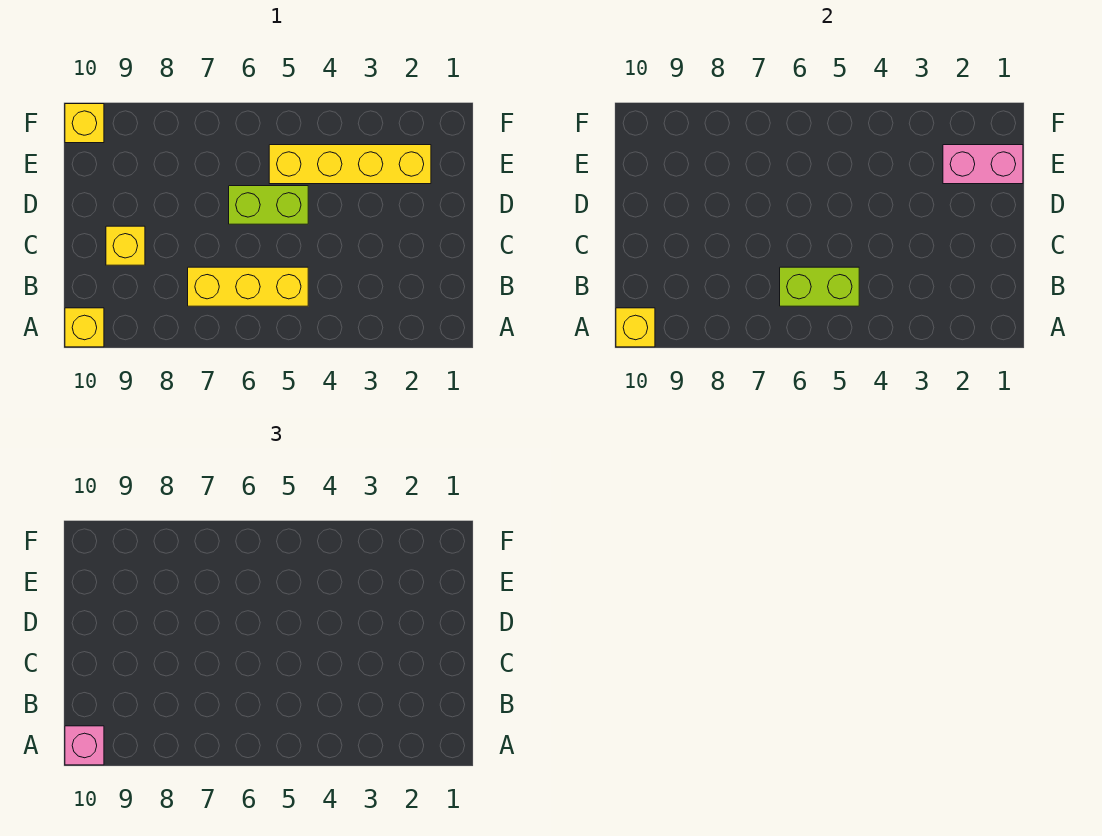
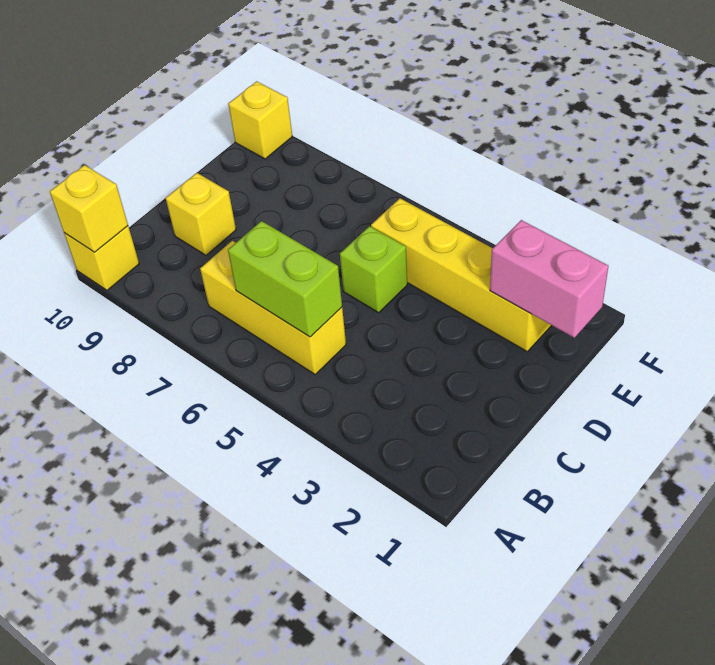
pink brick A10 level 3 -> none
lime brick D5:D6 level 1 -> lime brick D5 level 1

